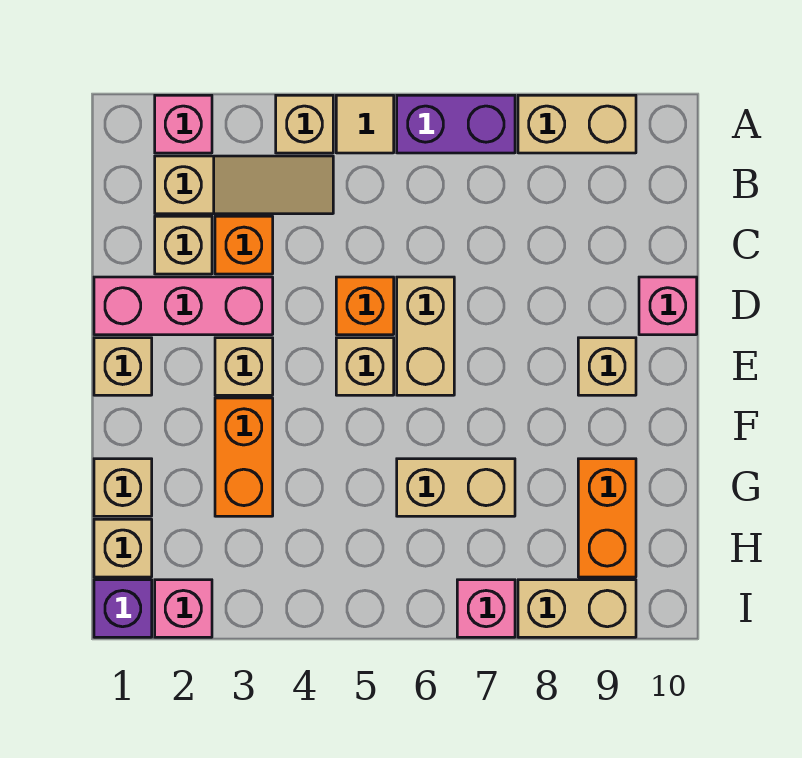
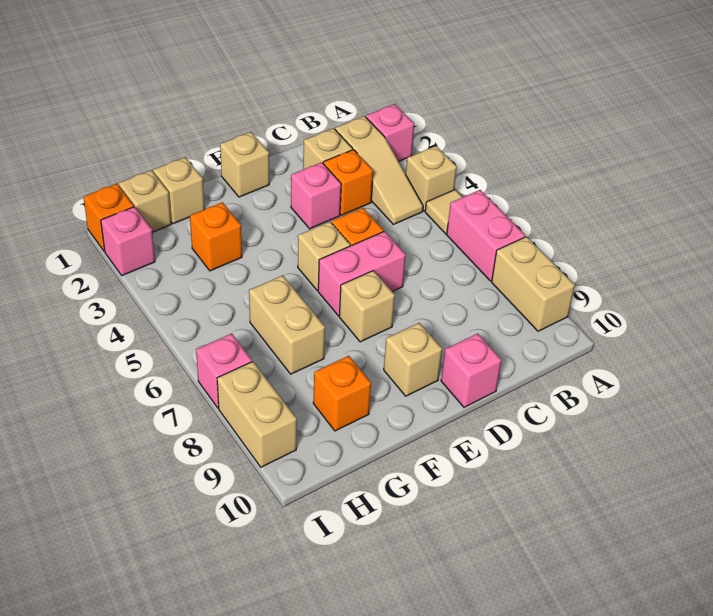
purple brick A6:A7 level 1 -> pink brick A6:A7 level 1
pink brick D1:D3 level 1 -> pink brick D3 level 1
tan brick D6:E6 level 1 -> pink brick D6:E6 level 1
tan brick E3 level 1 -> tan brick E7 level 1
orange brick F3:G3 level 1 -> orange brick G3 level 1
orange brick G9:H9 level 1 -> orange brick G9 level 1
purple brick I1 level 1 -> orange brick I1 level 1

